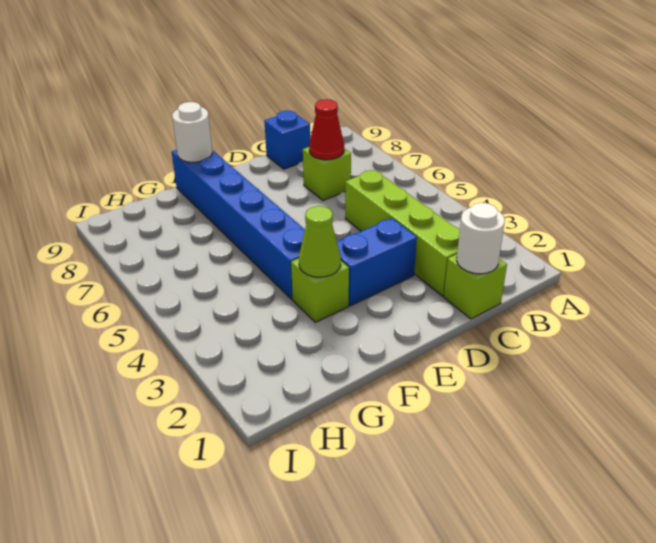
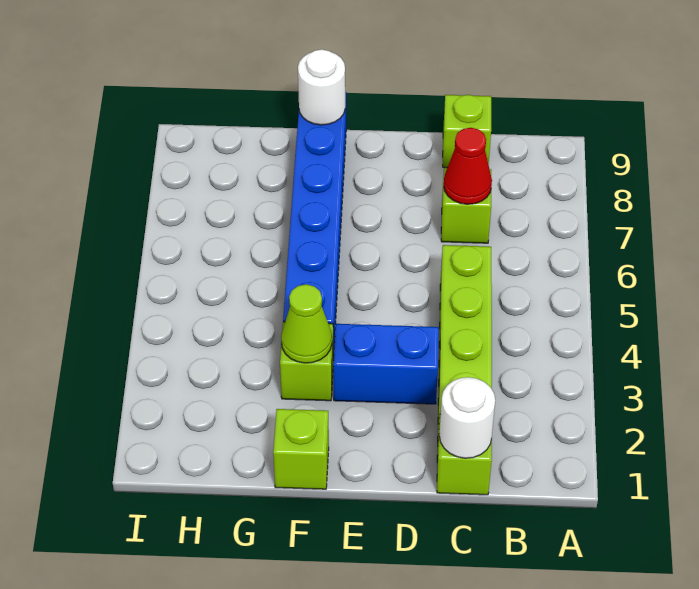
blue brick C9 level 1 -> lime brick C9 level 1
none -> lime brick F1 level 1

